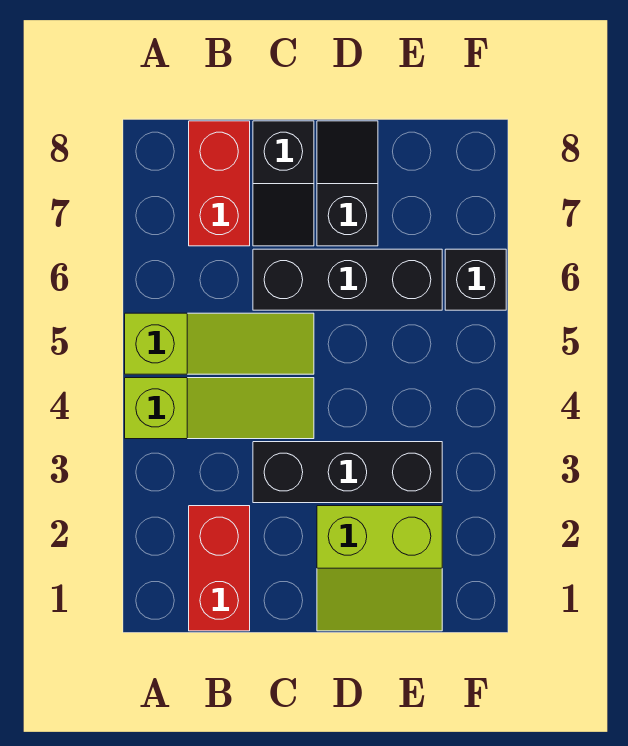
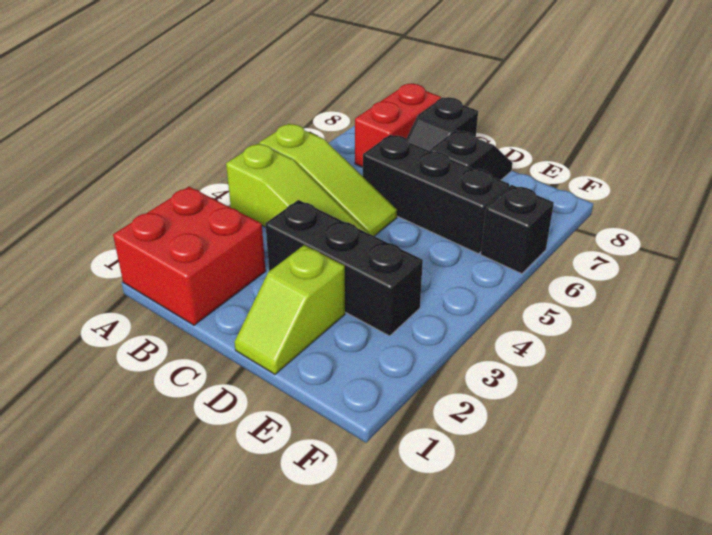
red brick B1:B2 level 1 -> red brick A1:B2 level 1
lime slope D1:E2 level 1 top 2 -> lime slope D1:D2 level 1 top 2

